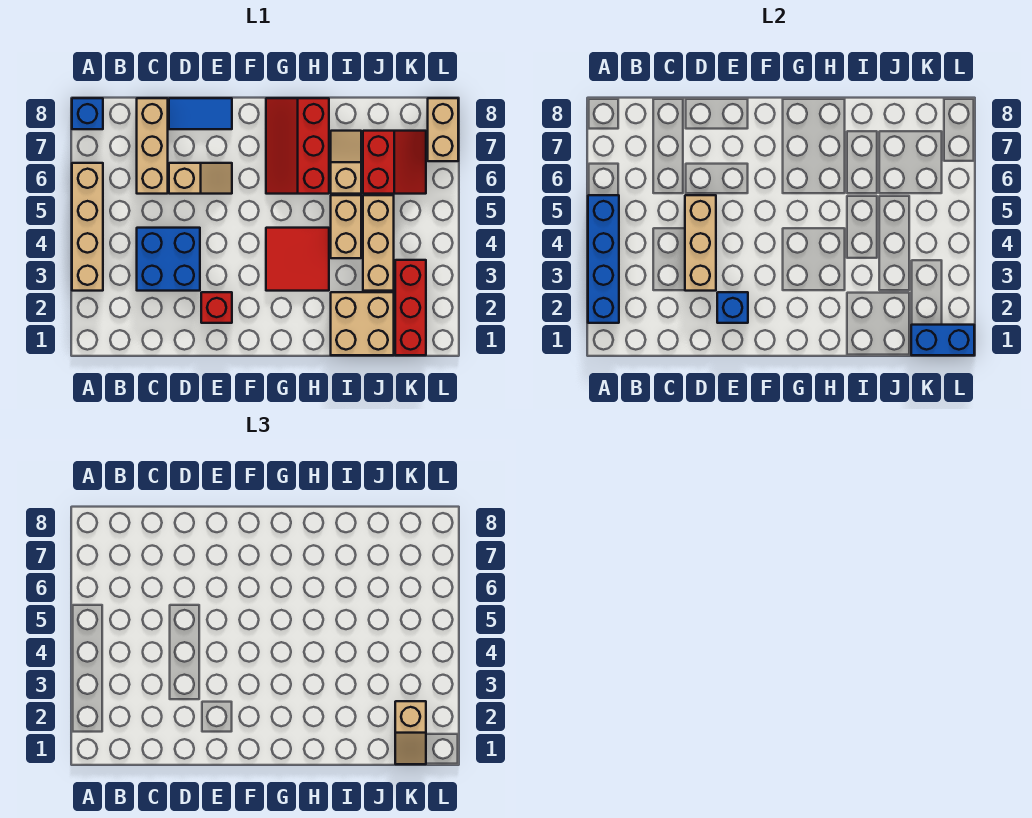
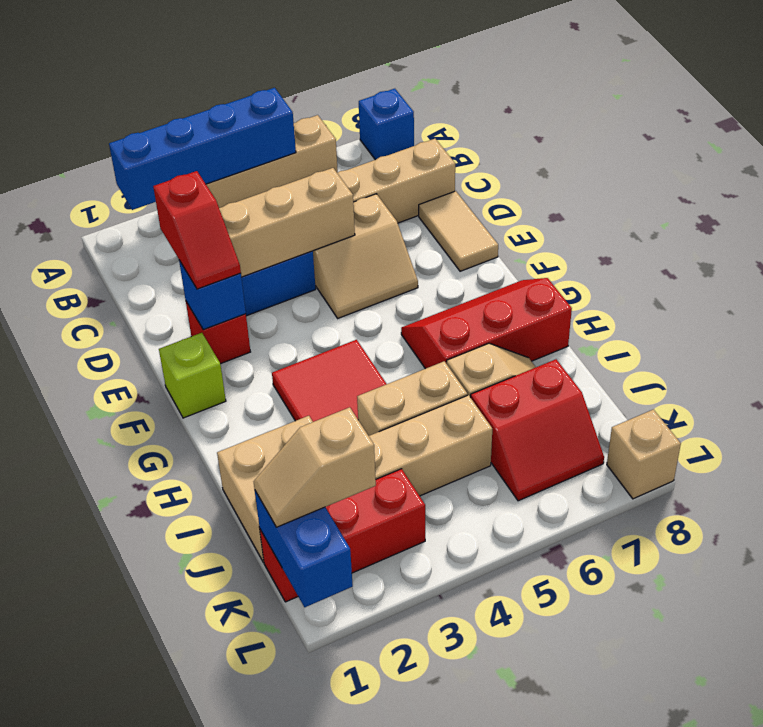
none -> red slope D2:E2 level 3 top D
tan slope D6:E6 level 1 top D -> tan slope D5:E6 level 1 top D
blue tile D8:E8 level 1 -> tan tile D8:E8 level 1
none -> lime brick F1 level 1
tan brick L7:L8 level 1 -> tan brick L8 level 1

